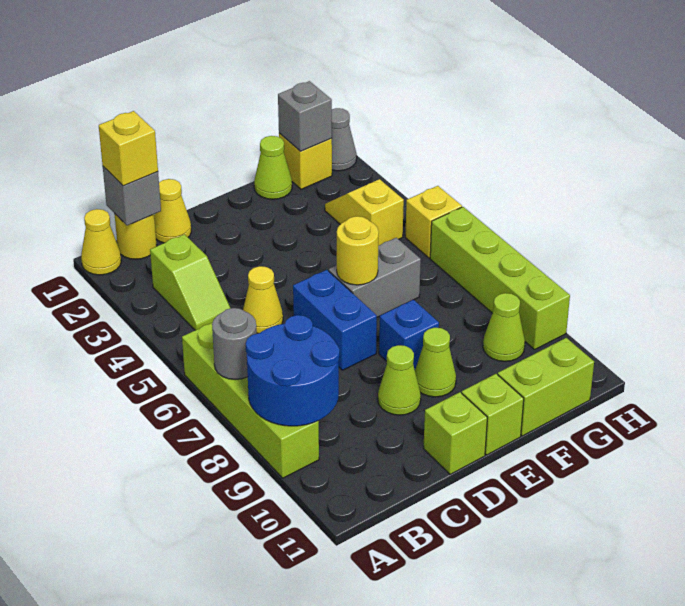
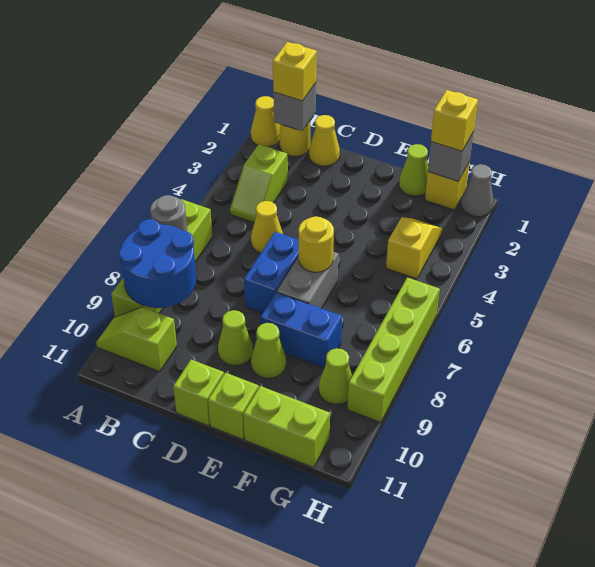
none -> lime slope A10:B10 level 1 top B
grey brick E6:F6 level 1 -> grey brick E6:E7 level 1
blue brick E8 level 1 -> blue brick E8:F8 level 1
yellow brick H5 level 1 -> yellow brick G1 level 3

